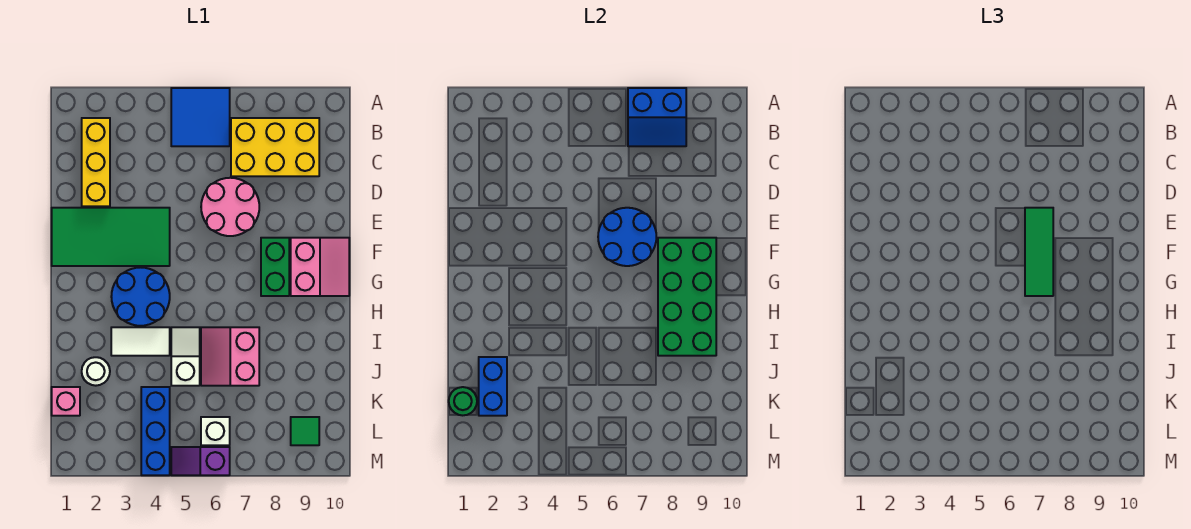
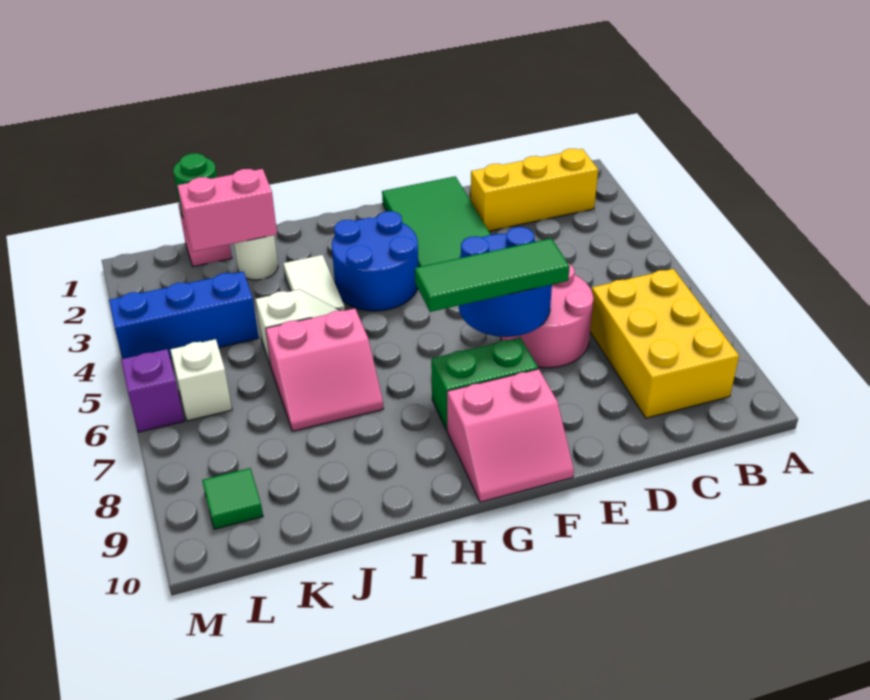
blue tile A5:B6 level 1 -> none
blue slope A7:B8 level 2 top A -> none
green brick F8:I9 level 2 -> none
pink slope I6:J7 level 1 top 7 -> pink slope I6:J7 level 1 top 6
blue brick J2:K2 level 2 -> pink brick J2:K2 level 2

